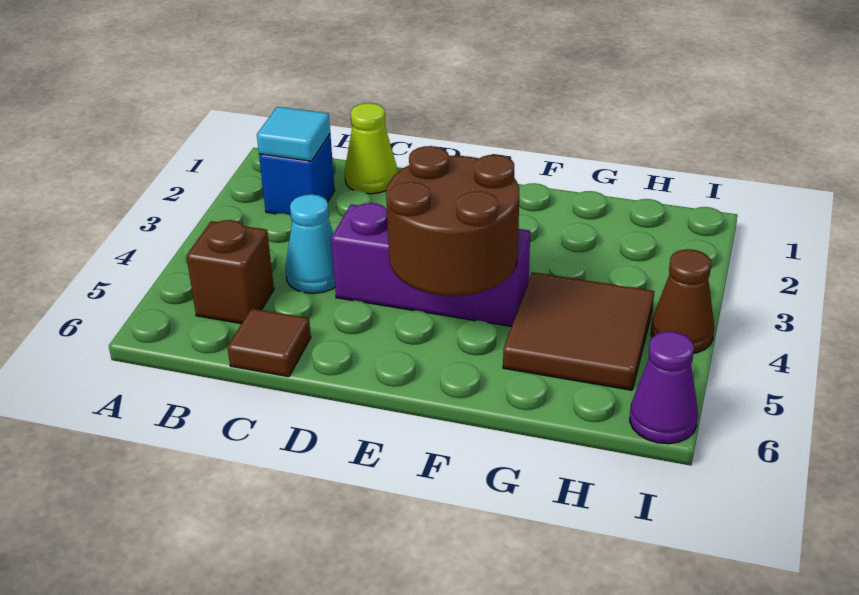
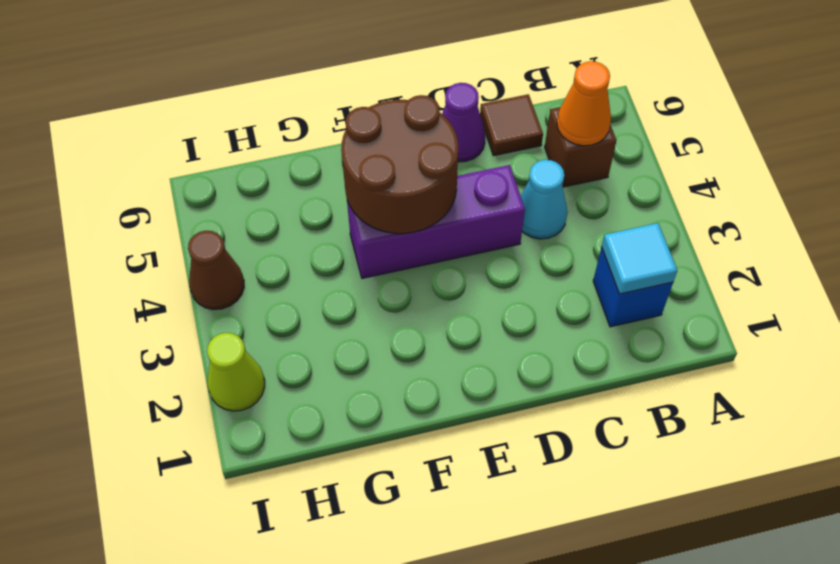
none -> orange cone B5 level 2
lime cone C1 level 1 -> lime cone I2 level 1
brown tile G4:H5 level 1 -> none
purple cone I6 level 1 -> purple cone D6 level 1

